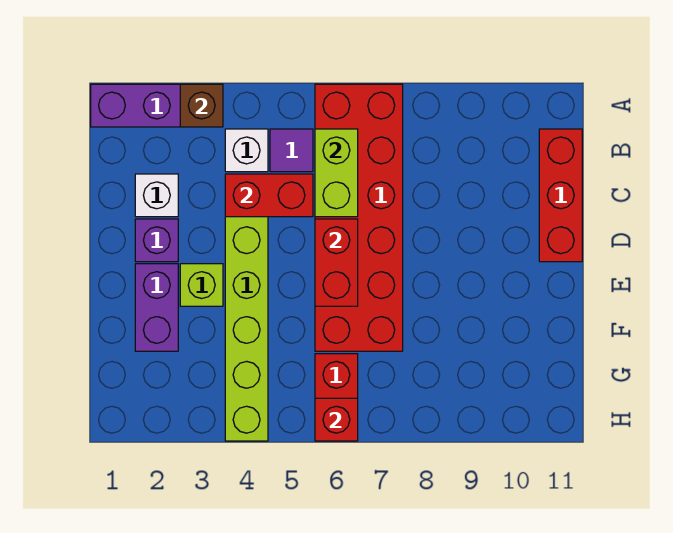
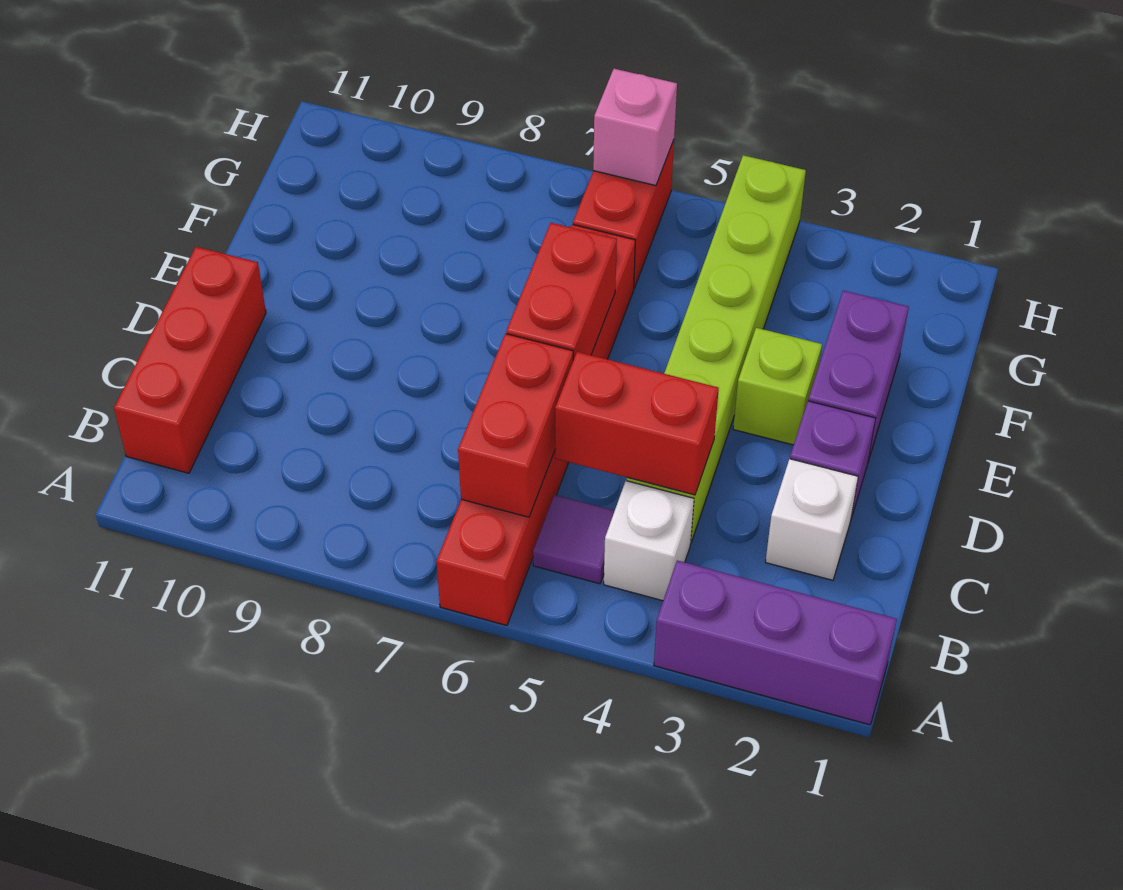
brown brick A3 level 2 -> none
red brick A6:F7 level 1 -> red brick A6:F6 level 1
lime brick B6:C6 level 2 -> red brick B6:C6 level 2
red brick H6 level 2 -> pink brick H6 level 2

